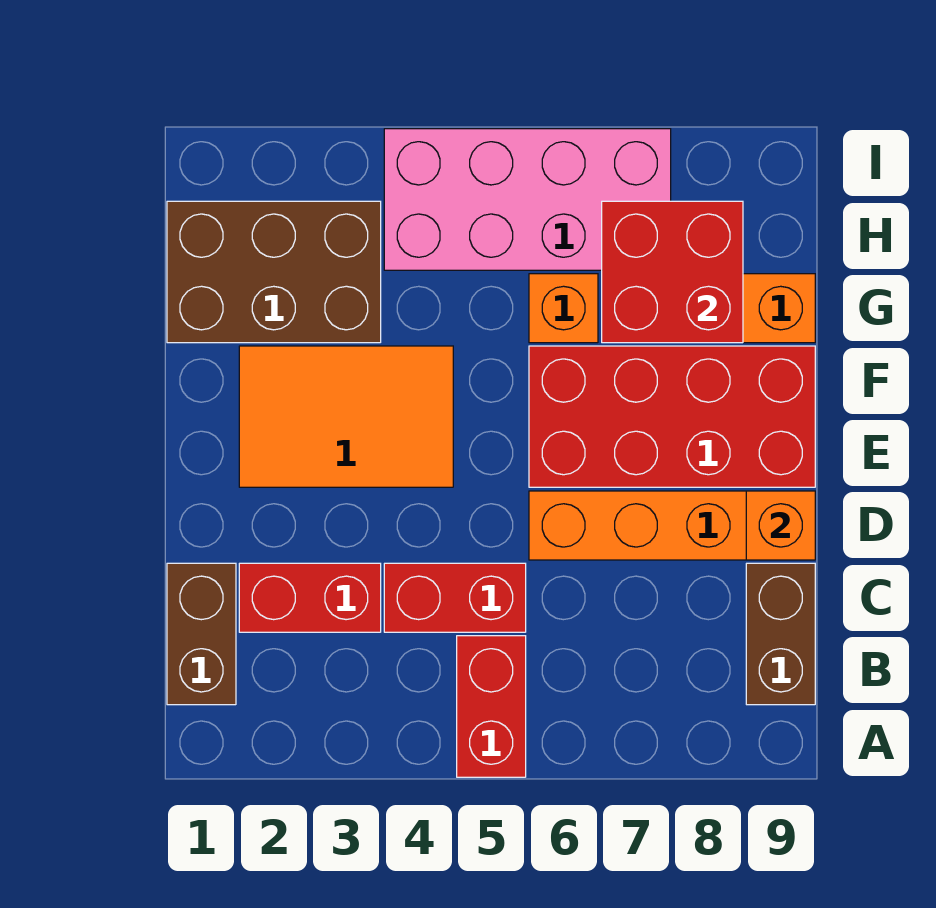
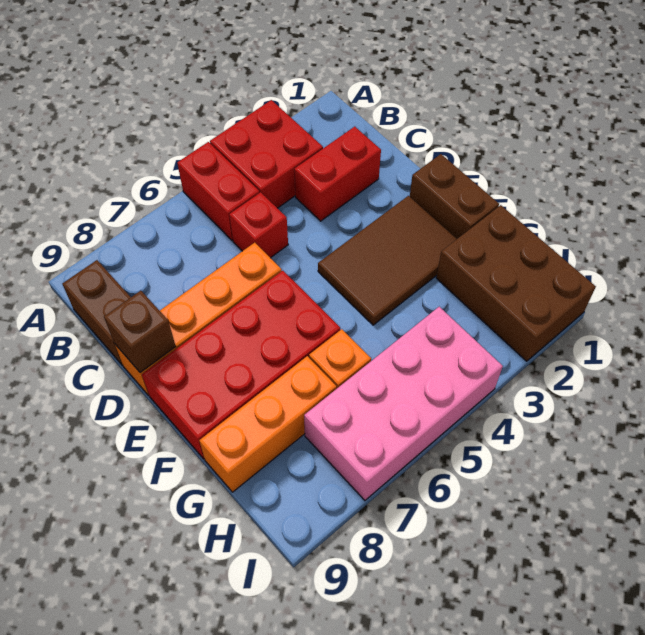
brown brick B1:C1 level 1 -> brown brick E1:F1 level 1
red brick C4:C5 level 1 -> red brick C5 level 1
orange brick D9 level 2 -> brown brick D9 level 2
orange tile E2:F4 level 1 -> brown tile E2:F4 level 1
brown brick G1:H3 level 1 -> brown brick G1:I2 level 1
red brick G7:H8 level 2 -> red brick A3:B4 level 1

